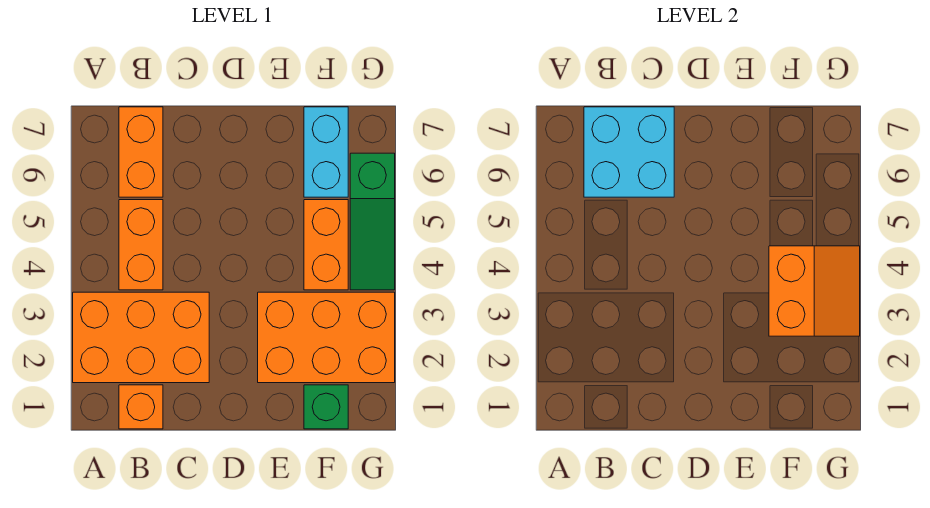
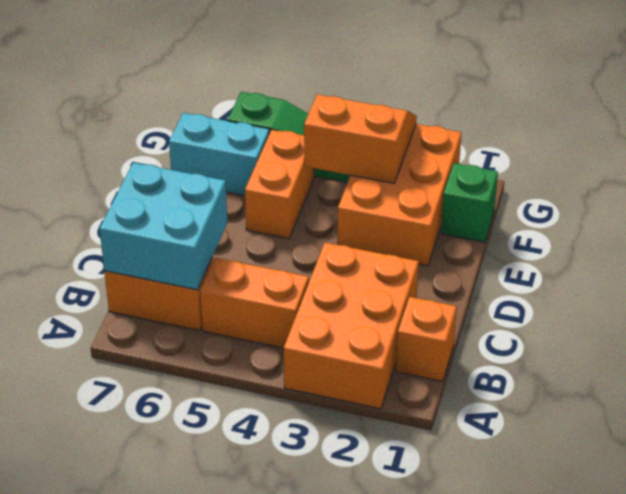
orange brick F4:F5 level 1 -> orange brick E5:F5 level 1

